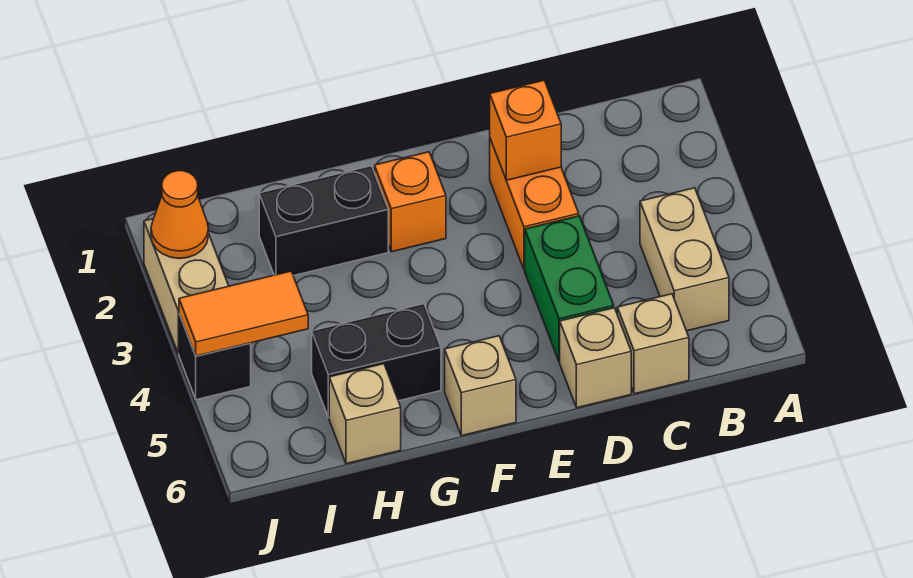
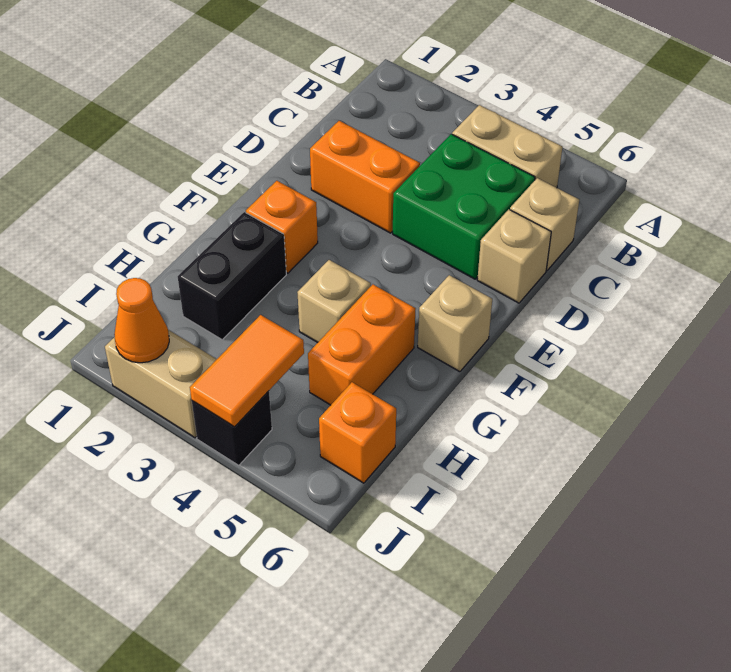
orange brick D2 level 2 -> orange brick I6 level 1
green brick D4:D5 level 1 -> green brick C4:D5 level 1
black brick G5:H5 level 1 -> orange brick G5:H5 level 1
tan brick H6 level 1 -> tan brick G4 level 1

